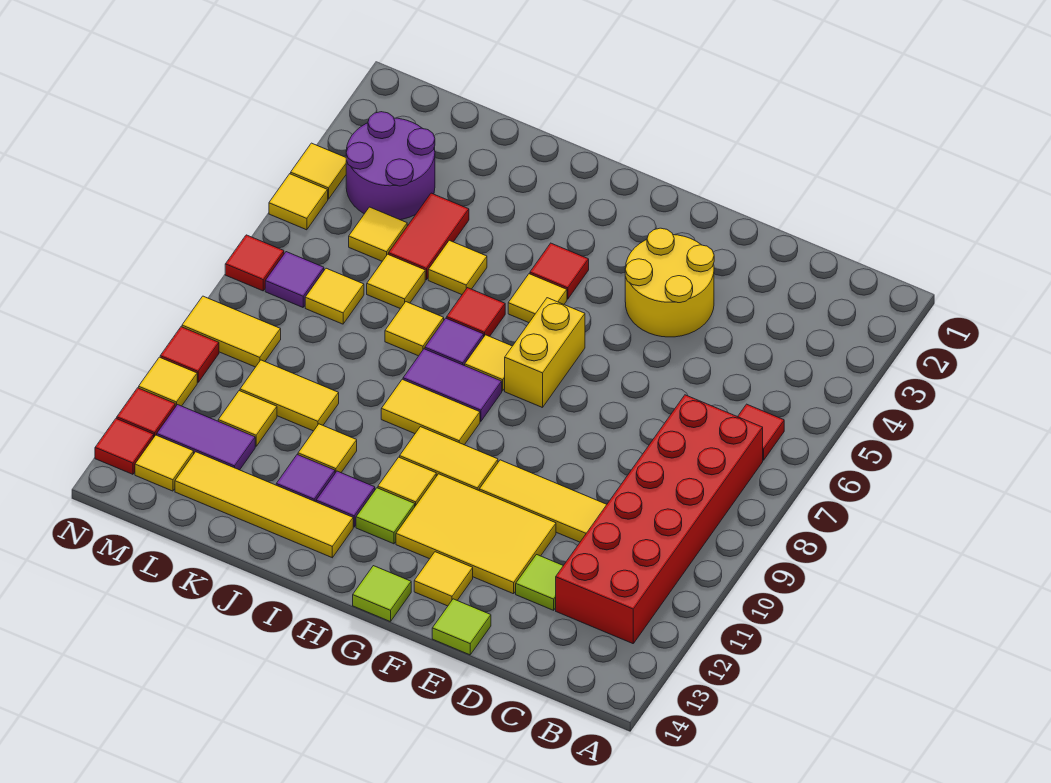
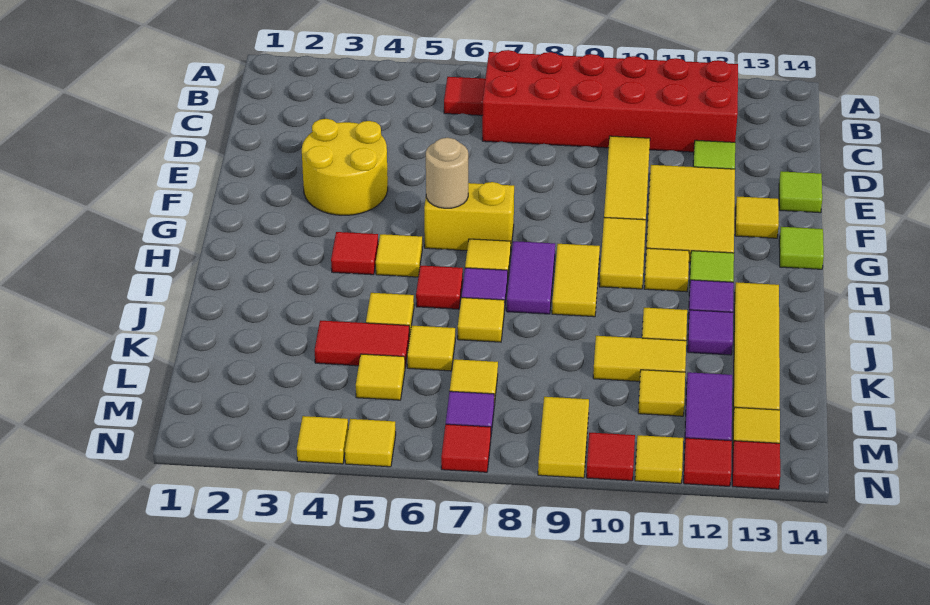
none -> tan round brick G6 level 2
yellow tile K10:L10 level 1 -> yellow tile K10:K11 level 1
purple round brick L3:M4 level 1 -> none

